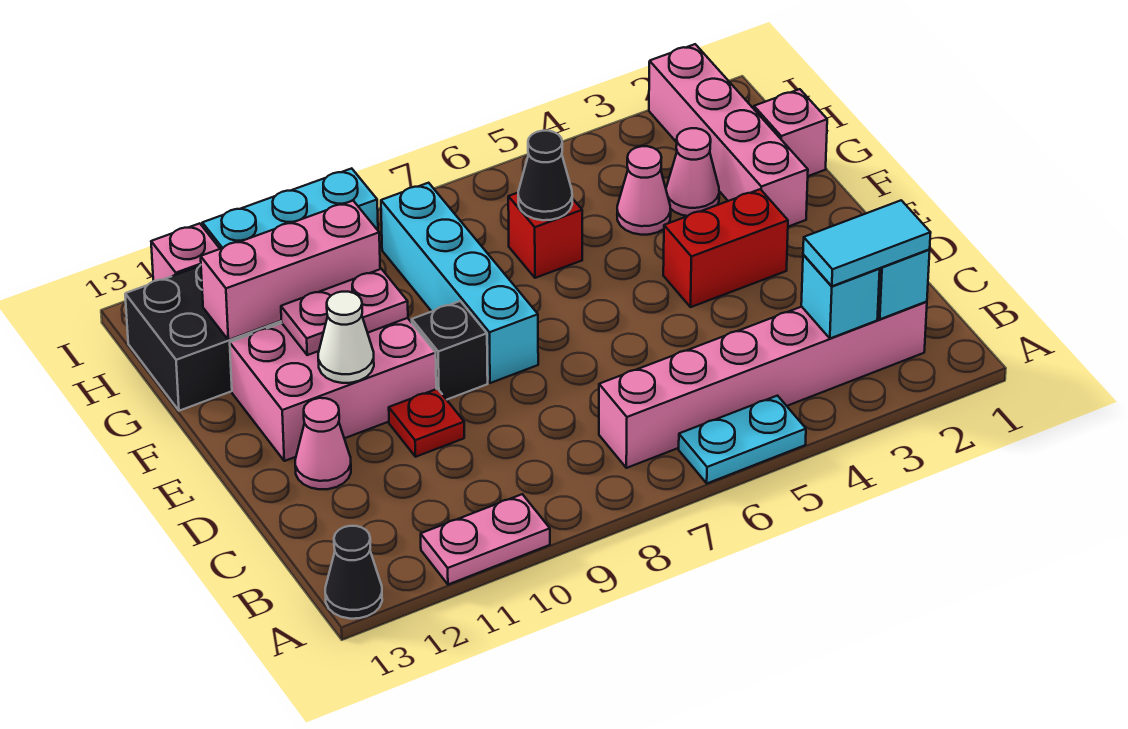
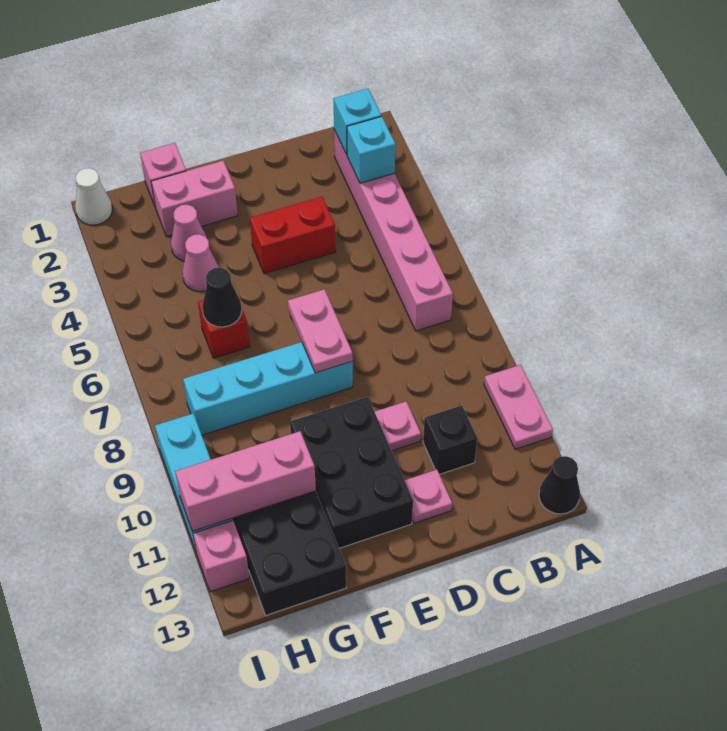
cyan plate A5:A6 level 1 -> none
cyan tile B2:B3 level 3 -> none
red plate D10 level 1 -> pink plate D10 level 1
pink cone D12 level 1 -> pink plate D12 level 1
red brick E3:E4 level 1 -> red brick D4:E4 level 1
black brick E9 level 1 -> black brick C11 level 1
pink brick E10:F12 level 1 -> black brick E10:F12 level 1
white cone E11 level 2 -> white cone I1 level 1
pink brick F2:I2 level 1 -> pink brick F2:G2 level 1
pink plate F10:F11 level 2 -> pink plate E7:E8 level 2
pink brick G10:G12 level 2 -> pink brick G11:I11 level 2

